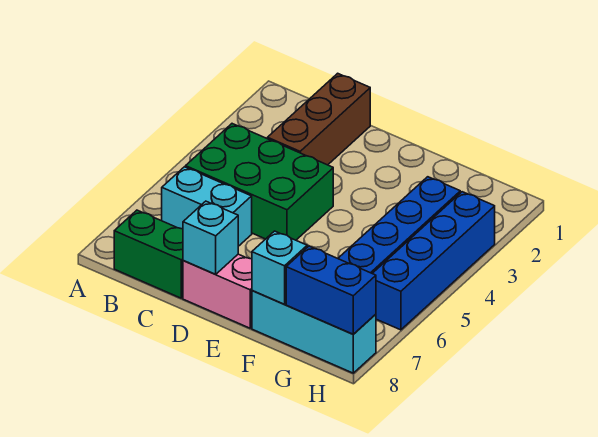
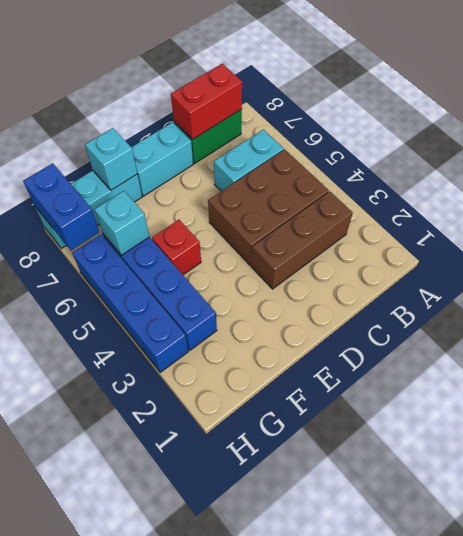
green brick B4:D5 level 1 -> brown brick B4:D5 level 1
none -> red brick B8:C8 level 2
brown brick C1:C3 level 1 -> brown brick B3:D3 level 1
pink brick D8:E8 level 1 -> cyan brick D8:E8 level 1
cyan brick D8 level 2 -> cyan brick G6 level 2
none -> red brick F5 level 1
blue brick G8:H8 level 2 -> blue brick H7:H8 level 2

